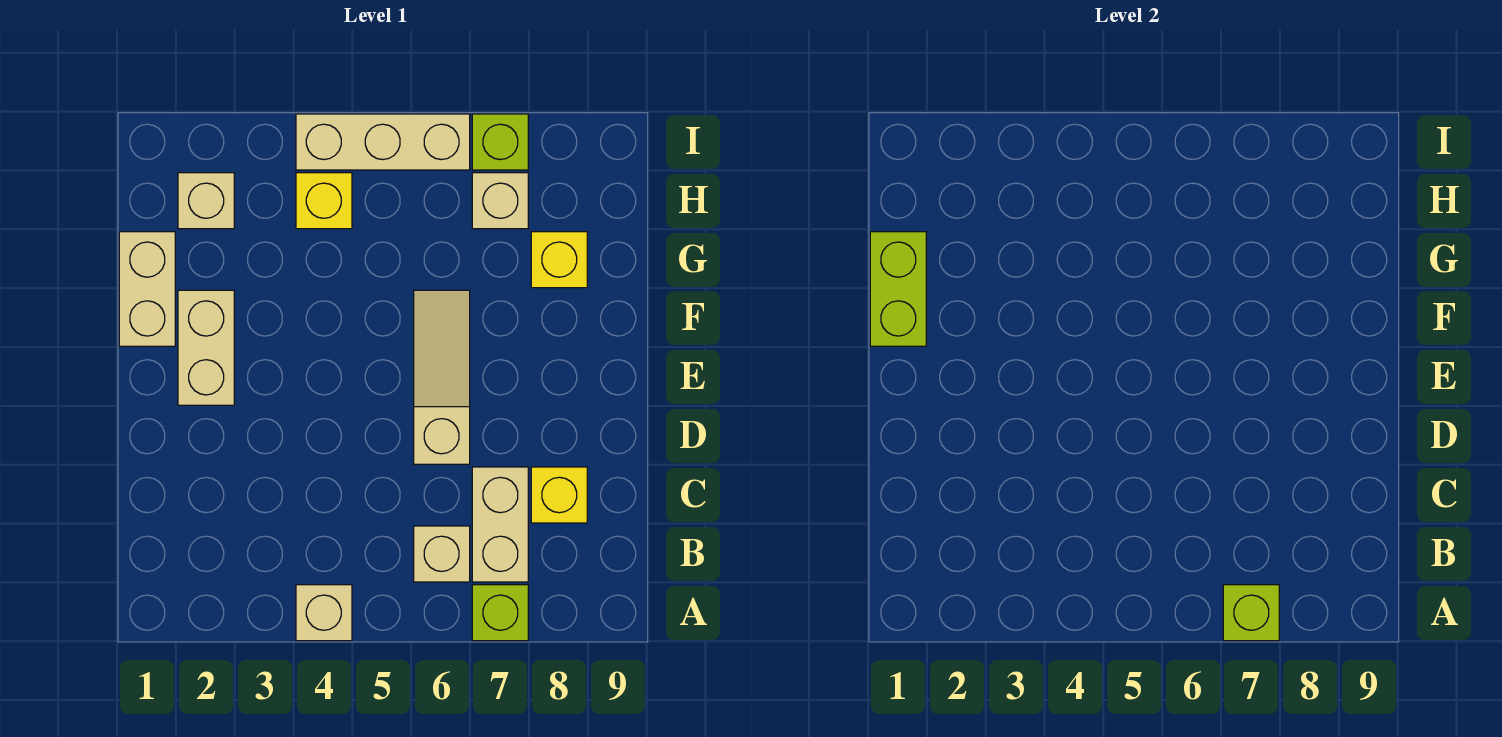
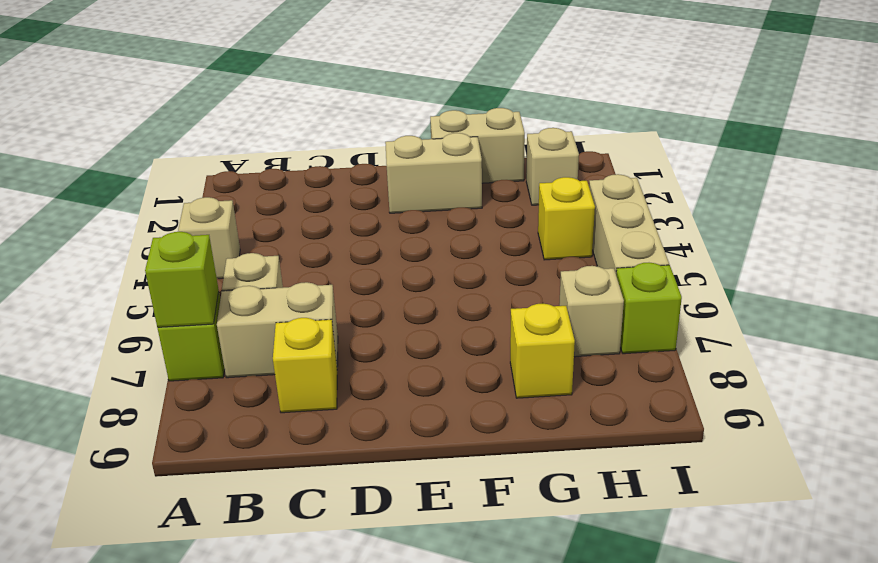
tan slope D6:F6 level 1 top D -> none
lime brick F1:G1 level 2 -> none

